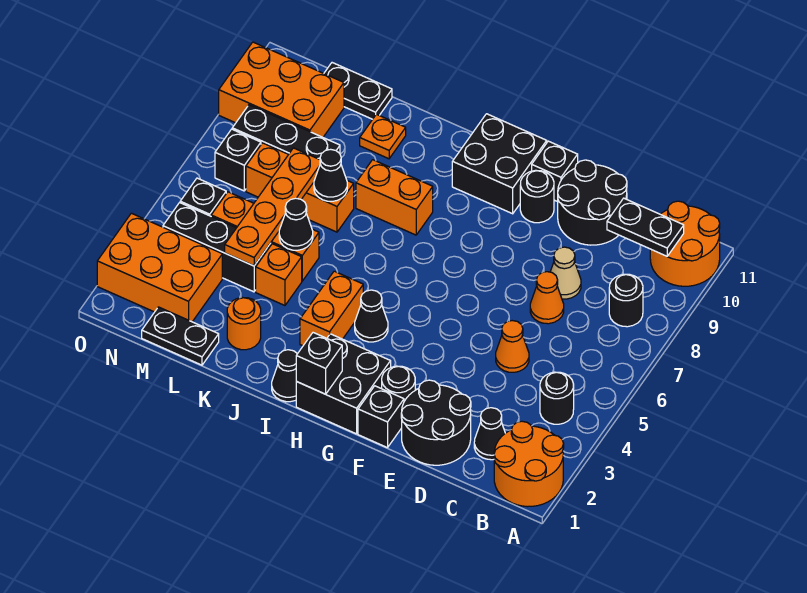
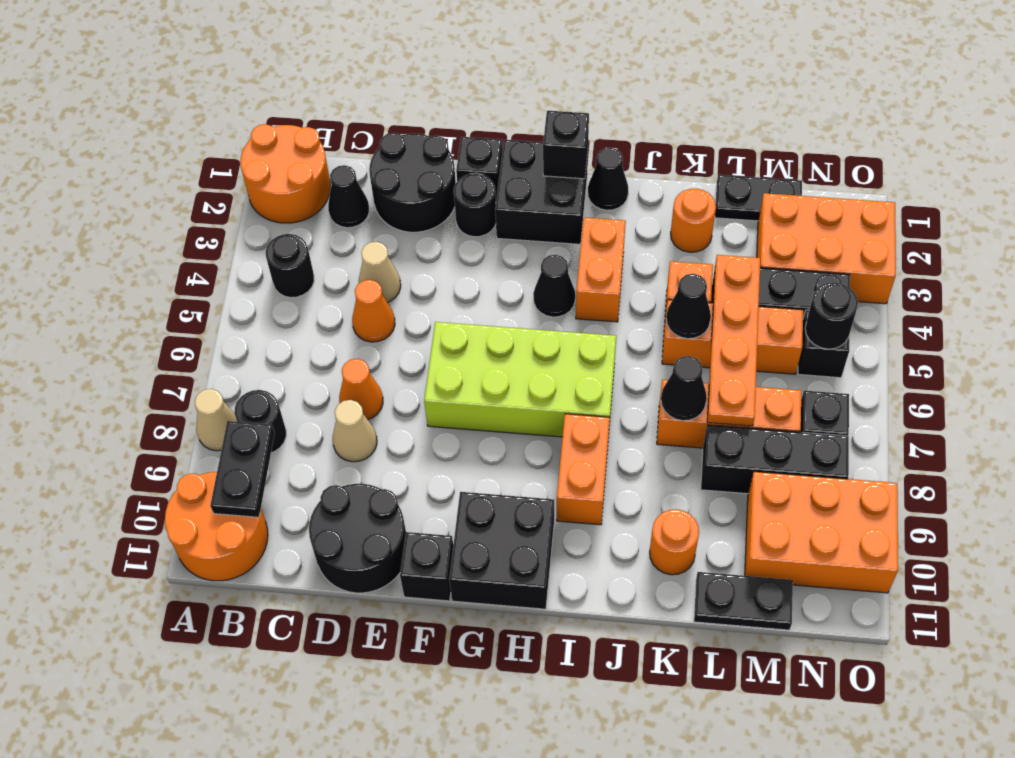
none -> tan cone A8 level 1
black plate B10:C10 level 2 -> black plate B9:B10 level 2
none -> tan cone D4 level 1
none -> lime brick F6:I7 level 1
black round brick F10 level 1 -> black round brick N5 level 2
orange brick I8:J8 level 1 -> orange brick I8:I9 level 1
orange plate K10 level 1 -> orange round brick K10 level 1

